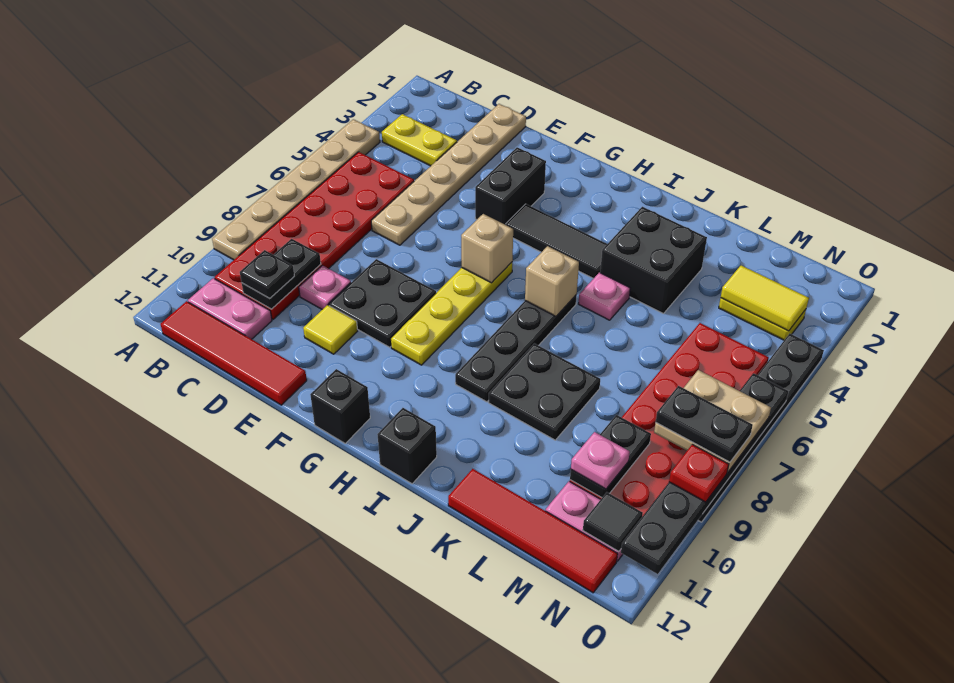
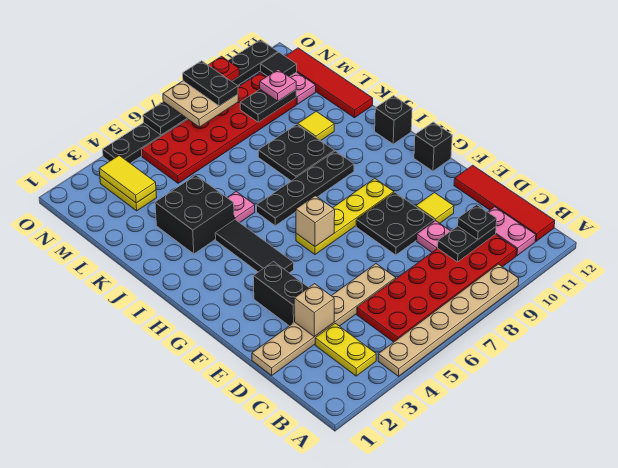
black brick F3:F4 level 1 -> black brick E3:F3 level 1
tan brick I6 level 2 -> tan brick D3 level 2
none -> yellow tile K10 level 1

